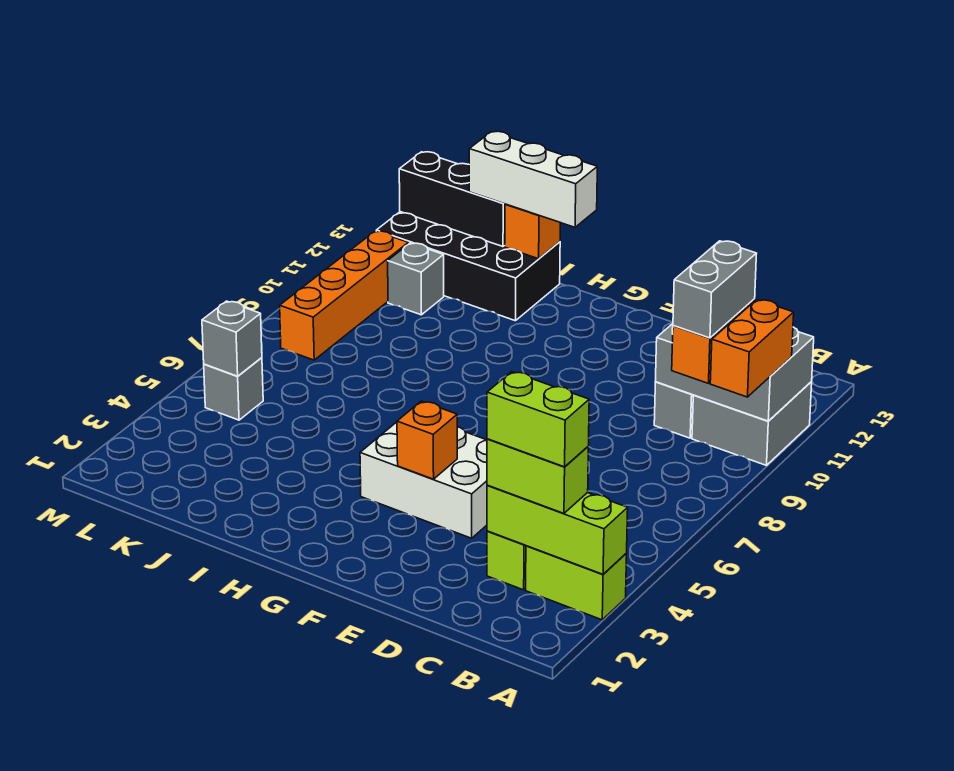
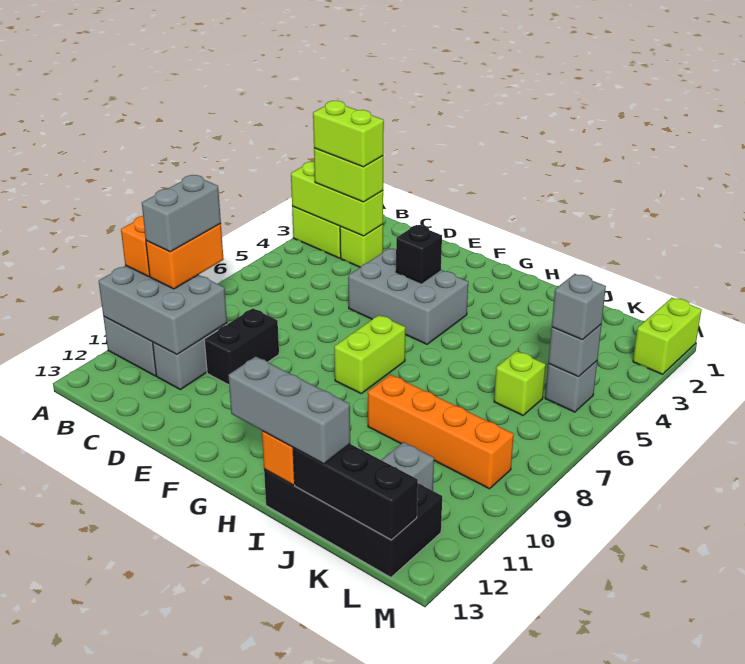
none -> black brick D9:D10 level 1
white brick E4:G5 level 1 -> grey brick E4:G5 level 1
orange brick F4 level 2 -> black brick F4 level 2
none -> lime brick G7:G8 level 1
white brick H13:J13 level 3 -> grey brick H13:J13 level 3
none -> lime brick K6 level 1
none -> grey brick L5 level 3
orange brick L8:L11 level 1 -> orange brick I9:L9 level 1
none -> lime brick M1:M2 level 1

